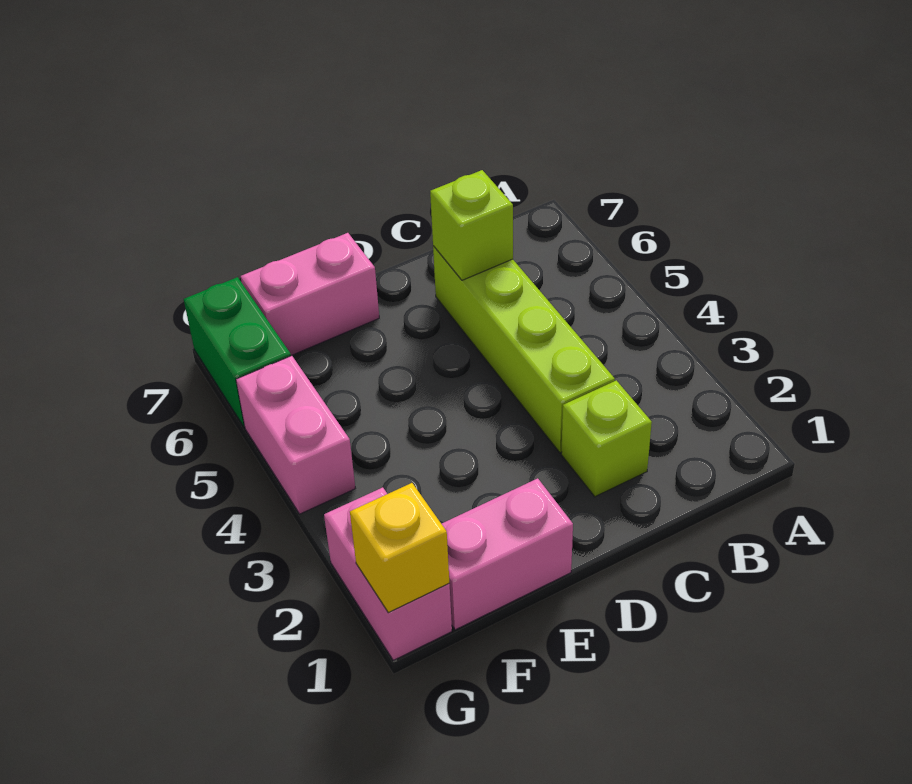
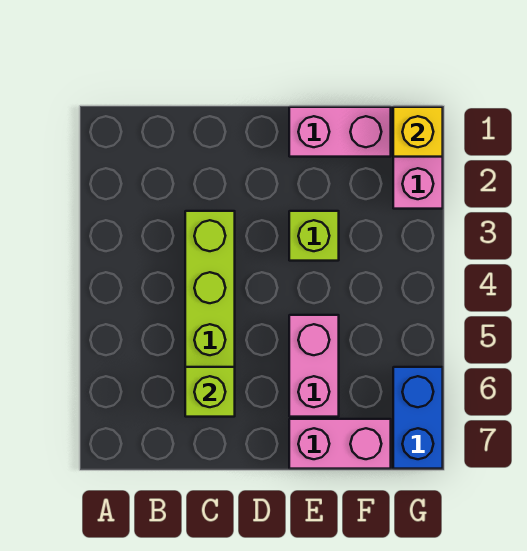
lime brick C2 level 1 -> lime brick E3 level 1
pink brick G4:G5 level 1 -> pink brick E5:E6 level 1
green brick G6:G7 level 1 -> blue brick G6:G7 level 1

